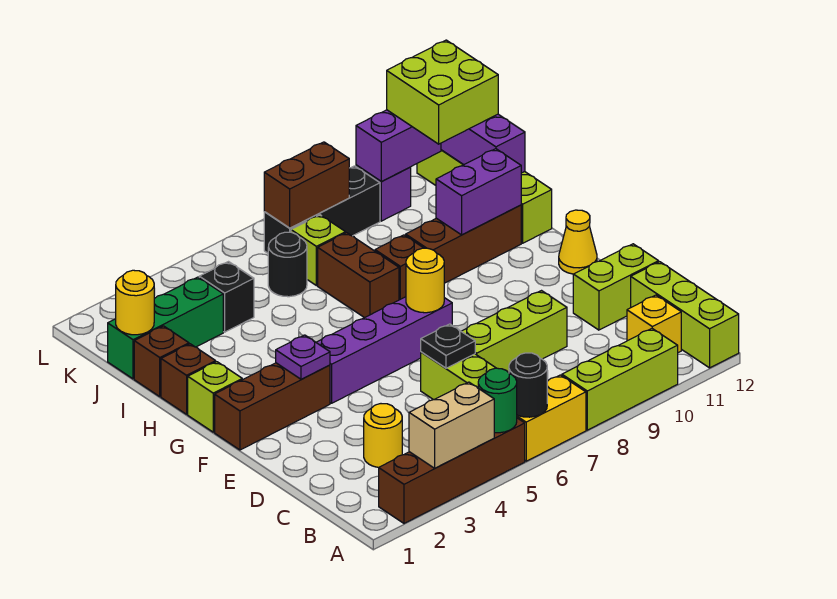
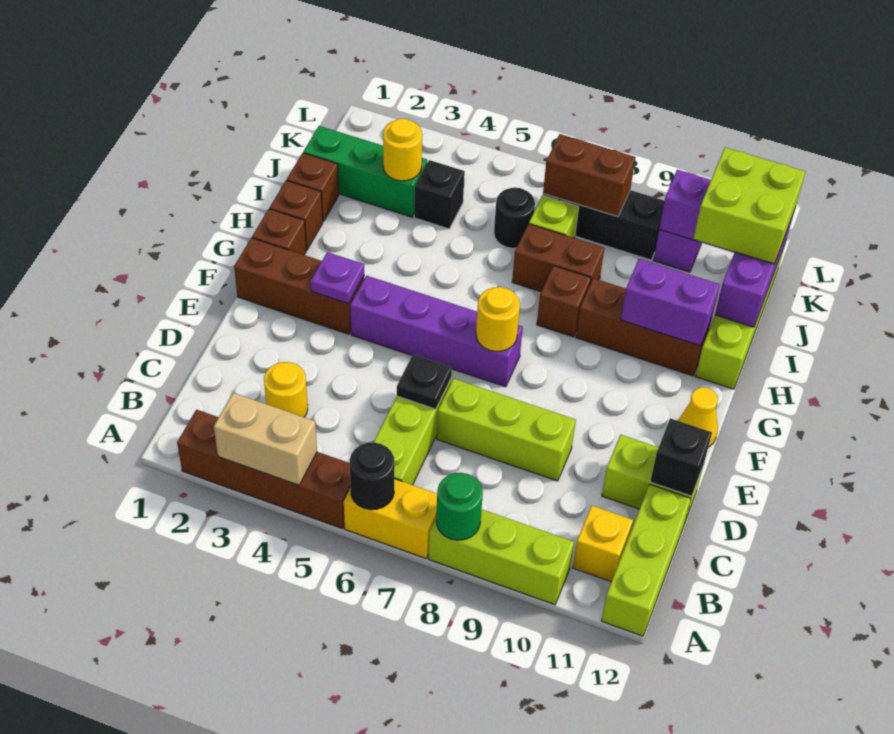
green round brick A5 level 2 -> green round brick A8 level 2
none -> black brick D12 level 2
lime brick G1 level 1 -> brown brick G1 level 1
brown brick H7:I7 level 1 -> brown brick I7:I8 level 1
yellow round brick J1 level 2 -> yellow round brick J3 level 2

